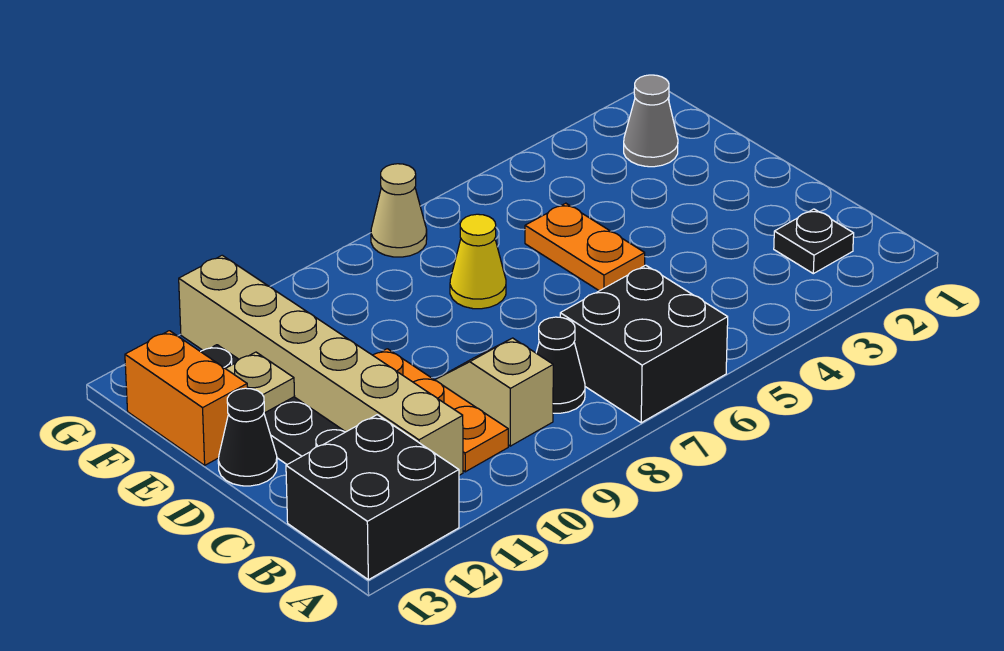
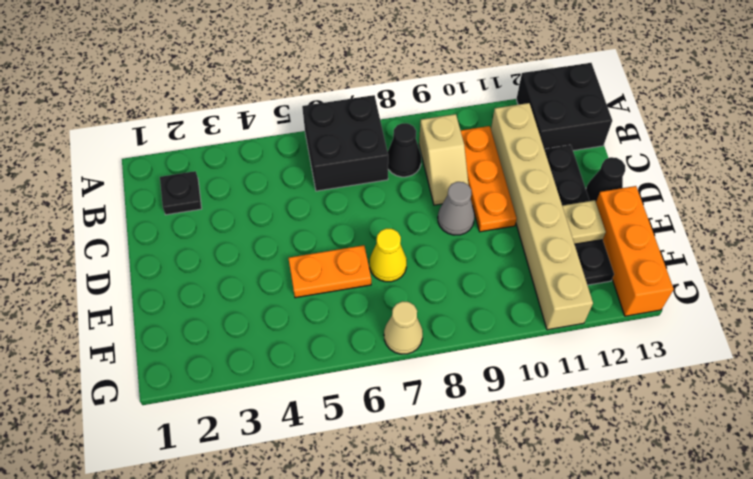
orange plate D5:E5 level 1 -> orange plate E5:E6 level 1
orange brick E13:F13 level 1 -> orange brick E13:G13 level 1
grey cone F2 level 1 -> grey cone D9 level 1

